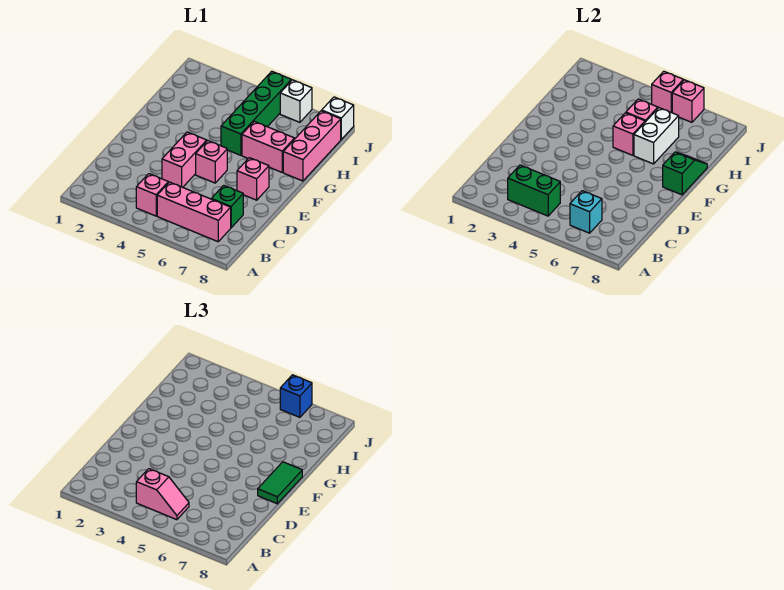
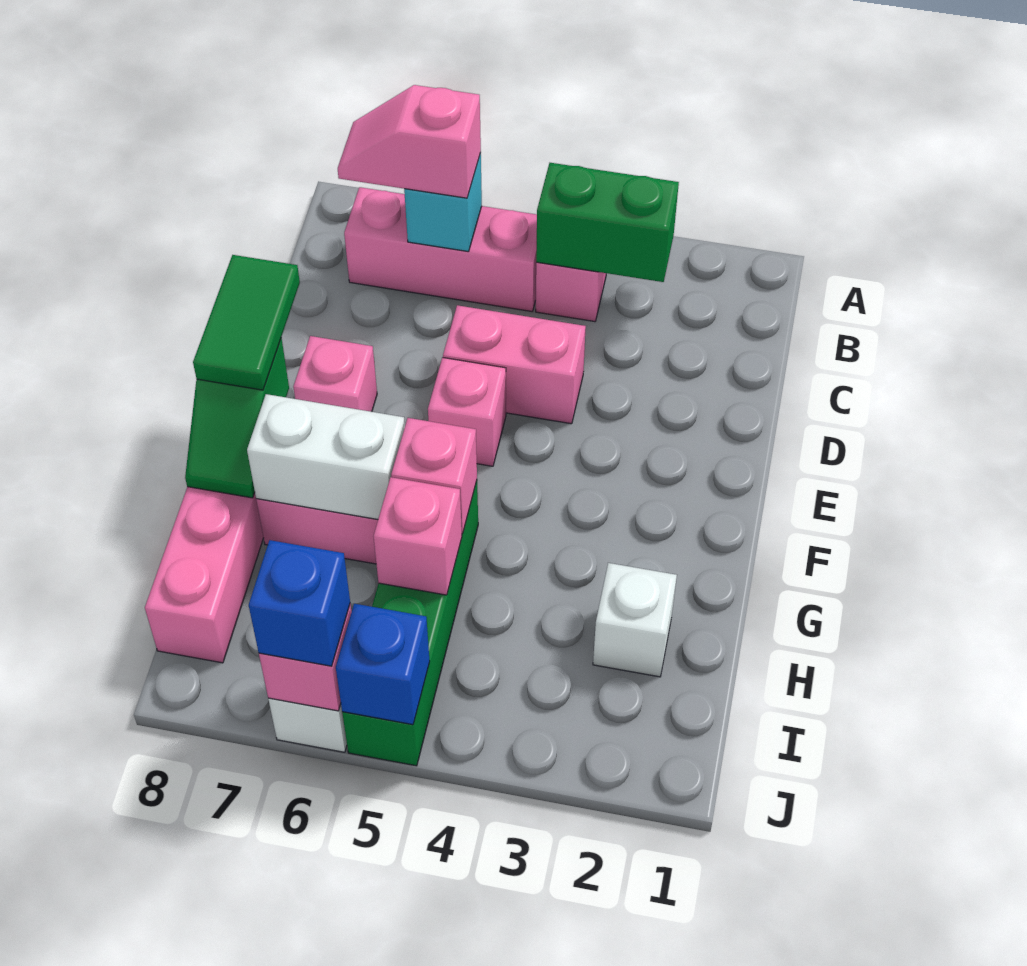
pink slope B4:B5 level 3 top 4 -> pink slope B6:B7 level 3 top 6
green brick C7 level 1 -> none
pink brick D4:E4 level 1 -> pink brick D4:D5 level 1
white brick G6:H6 level 2 -> white brick G6:G7 level 2
pink brick J5 level 2 -> blue brick J5 level 2
white brick J8 level 1 -> white brick H2 level 1

